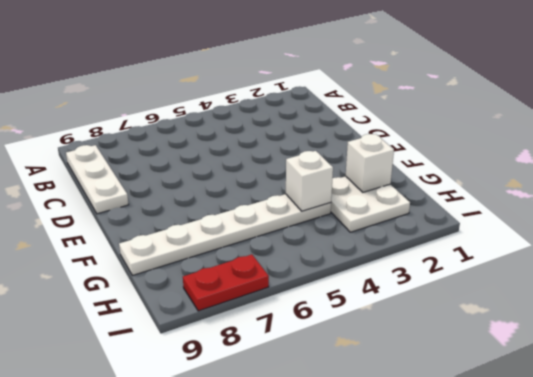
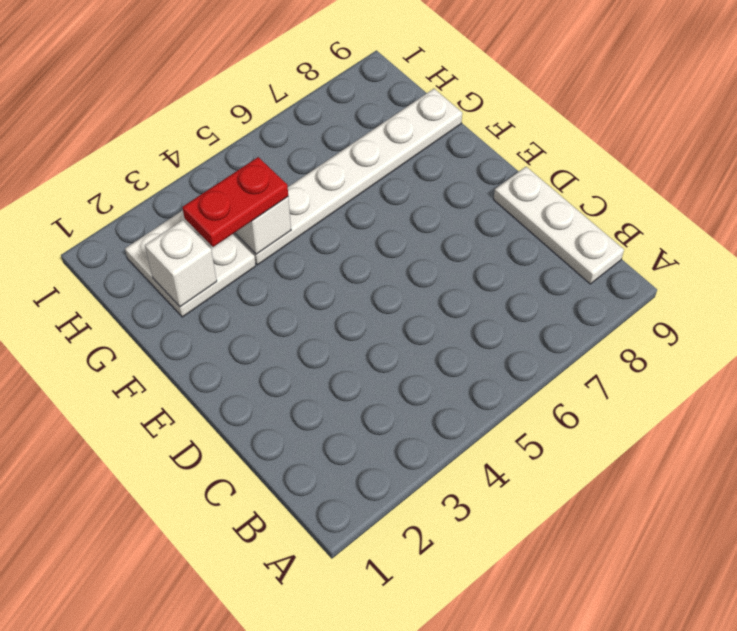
red plate I7:I8 level 1 -> red plate G3:G4 level 3

